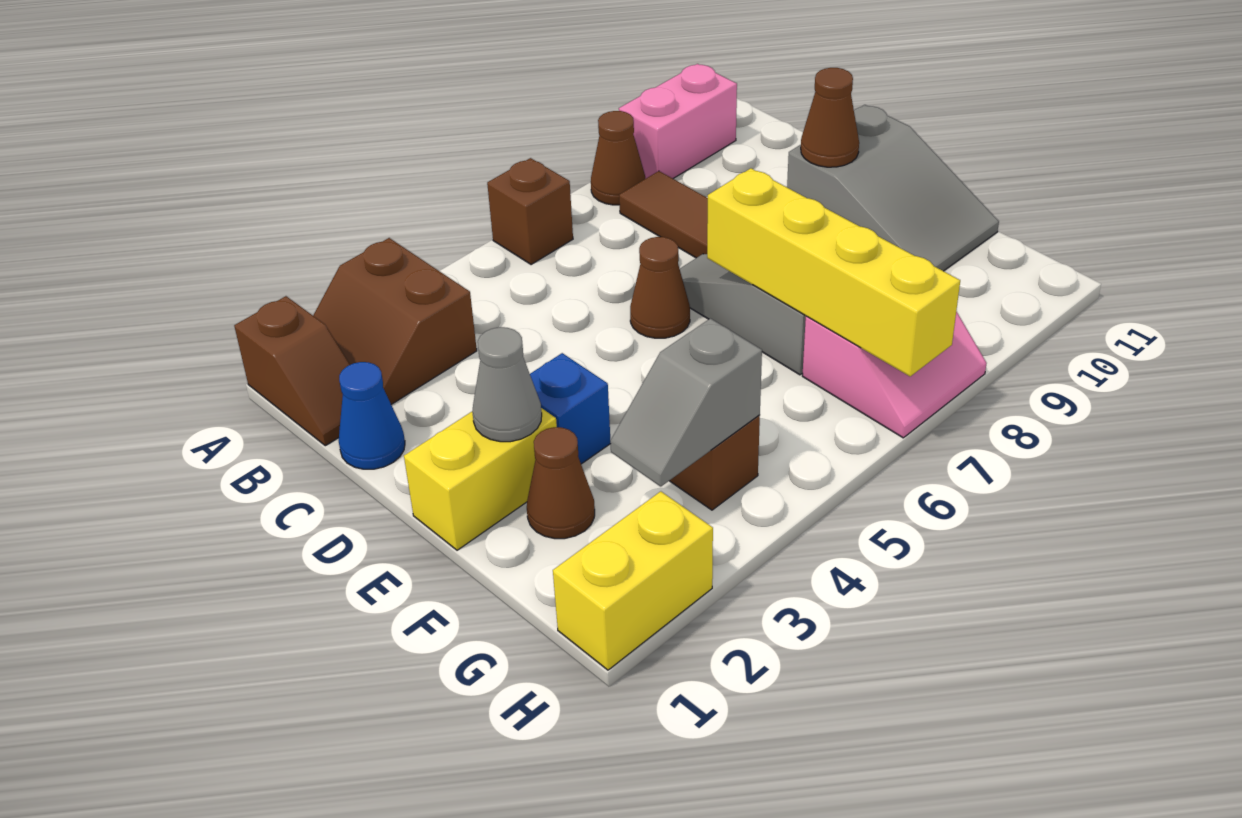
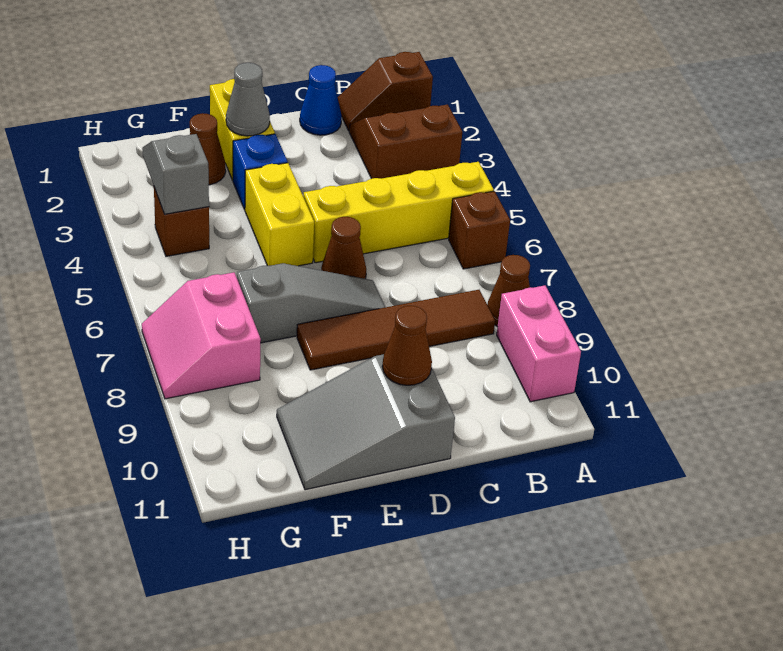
yellow brick E7:H7 level 2 -> yellow brick A5:D5 level 1
yellow brick H1:H2 level 1 -> yellow brick E4:E5 level 1

